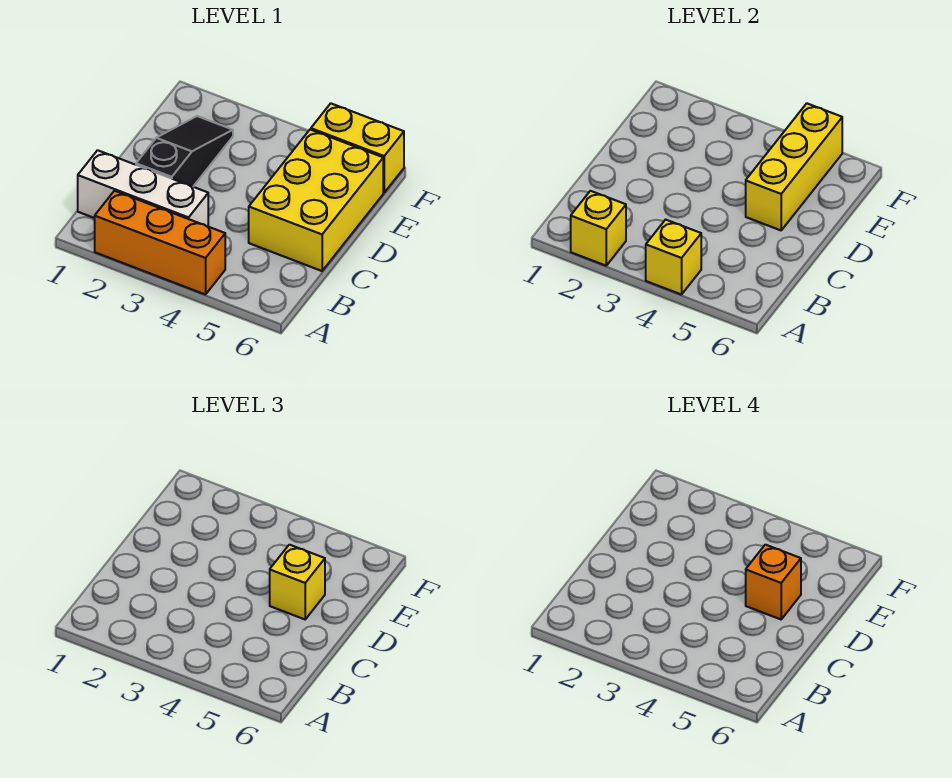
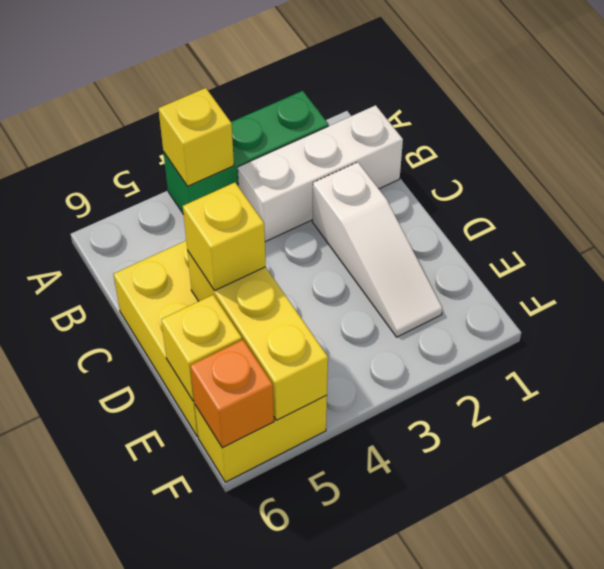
orange brick A2:A4 level 1 -> green brick A2:A4 level 1
yellow brick A2 level 2 -> yellow brick E6 level 2
black slope C2:E2 level 1 top C -> white slope C2:E2 level 1 top C
orange brick D5 level 4 -> orange brick F6 level 2

